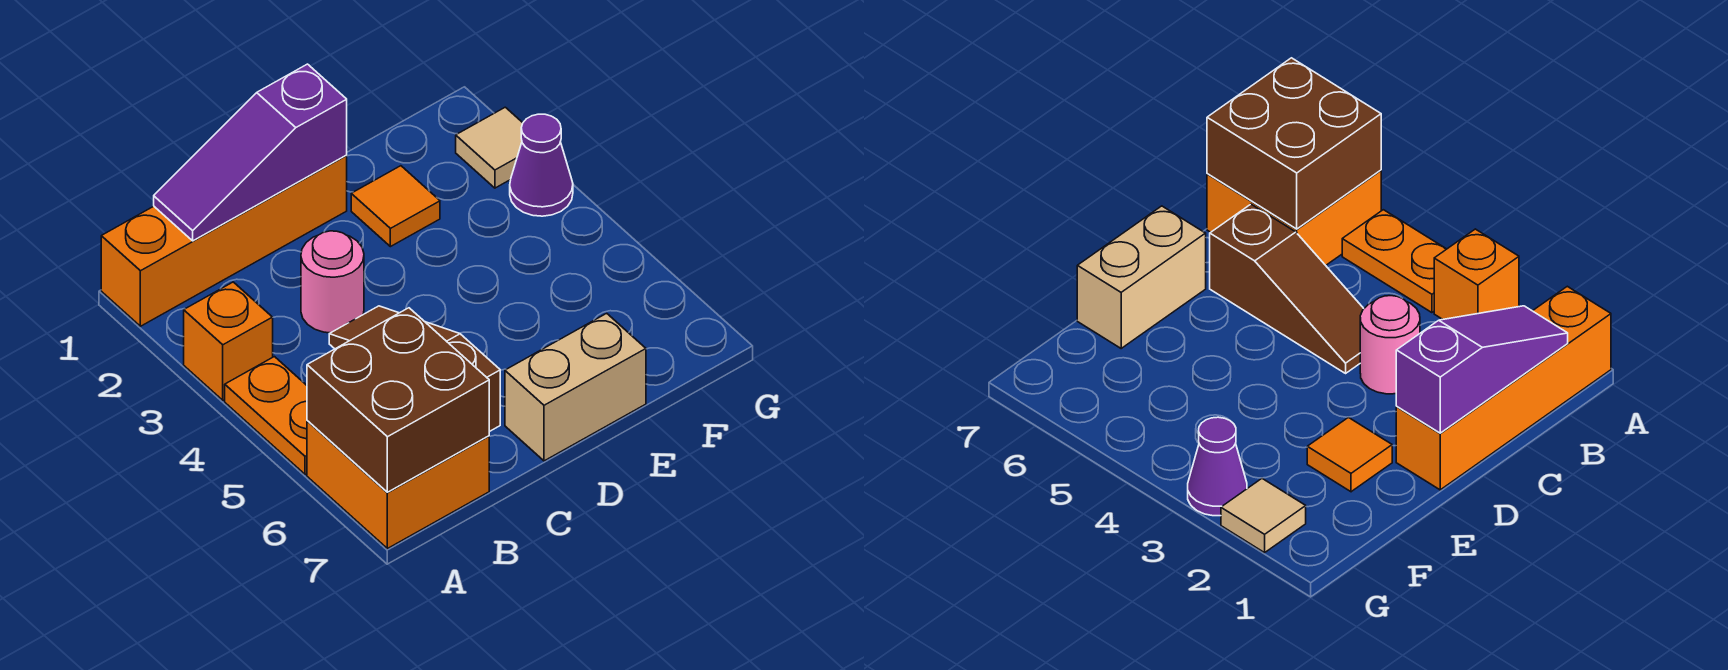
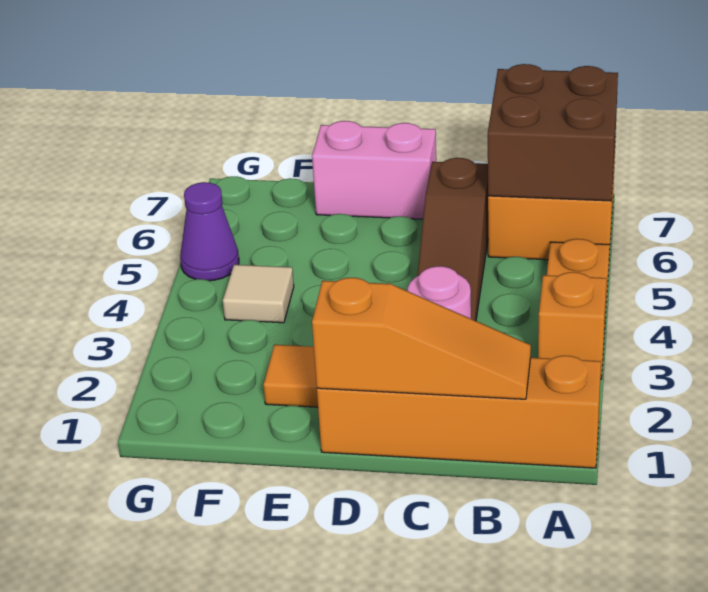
purple slope B1:D1 level 2 top D -> orange slope B1:D1 level 2 top D
tan brick D7:E7 level 1 -> pink brick D7:E7 level 1
tan tile G2 level 1 -> tan tile F4 level 1
purple cone G3 level 1 -> purple cone G5 level 1

